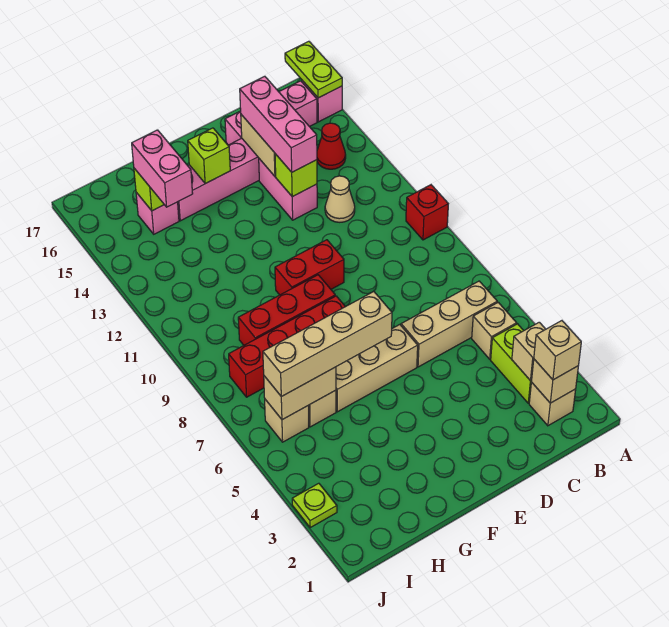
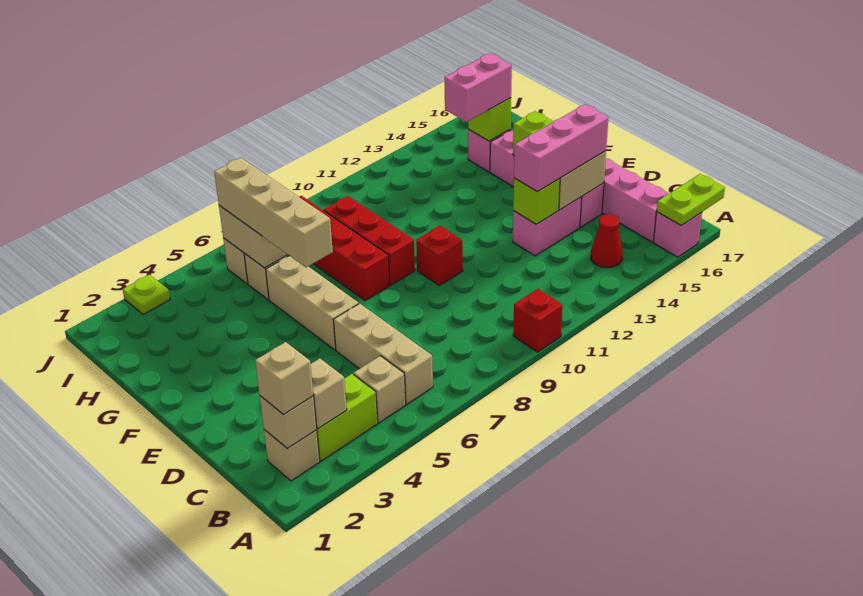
tan cone C12 level 1 -> none
red brick E10:F10 level 1 -> red brick E10 level 1

